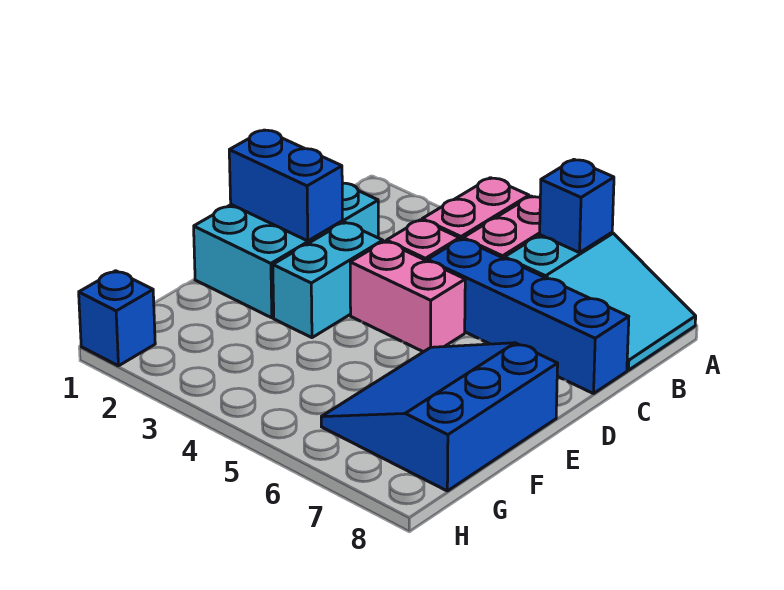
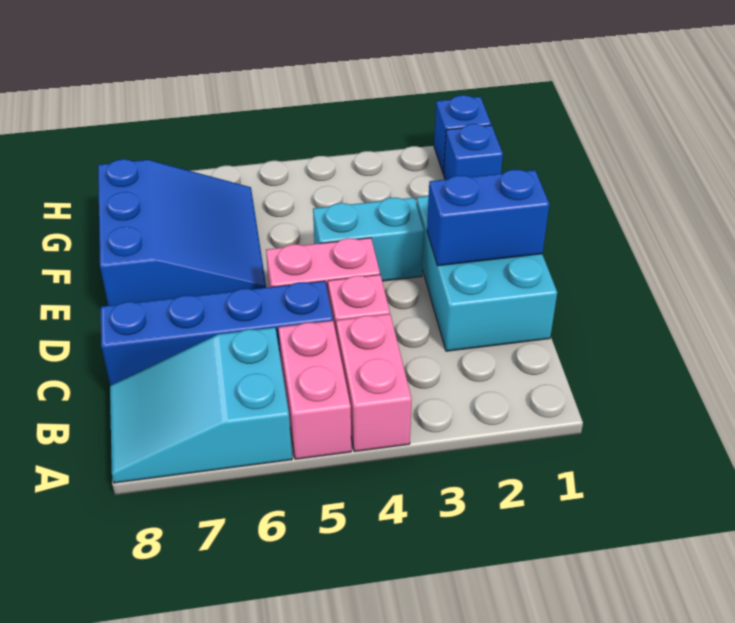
blue brick A6 level 2 -> blue brick G1 level 1
cyan brick D3:E3 level 1 -> cyan brick E3:E4 level 1

